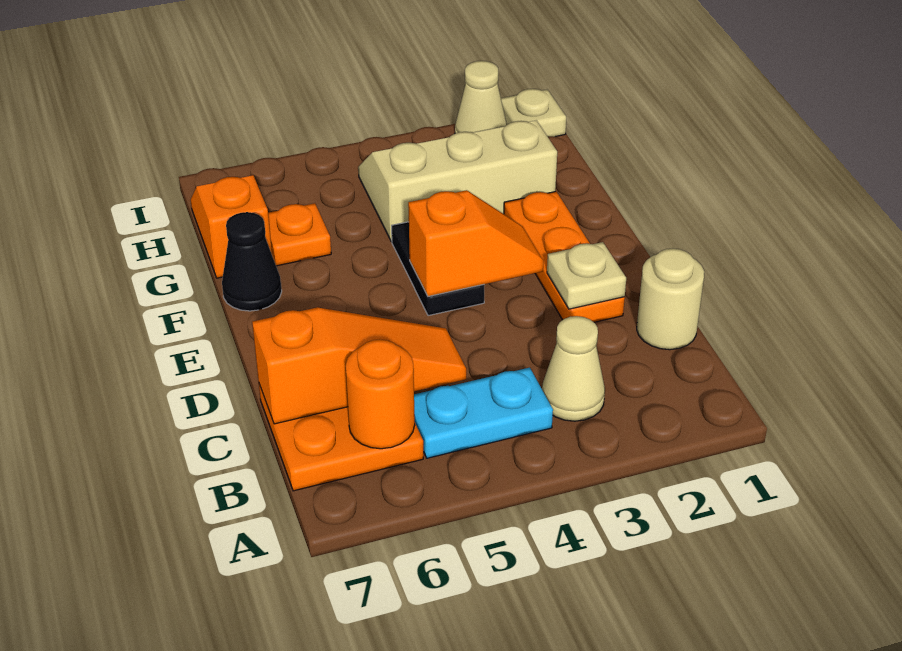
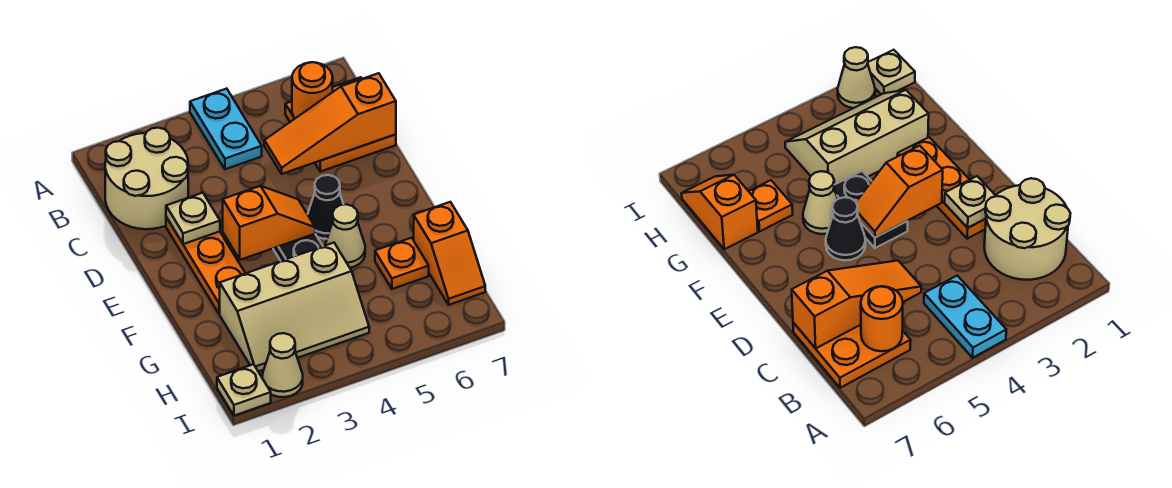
tan cone B3 level 1 -> tan cone F5 level 1
cyan plate B4:B5 level 1 -> cyan plate A4:B4 level 1
tan round brick C1 level 1 -> tan round brick B1:C2 level 1
orange slope E3:E4 level 2 top 4 -> orange slope E3:E4 level 2 top 3
black cone F7 level 1 -> black cone E5 level 1

